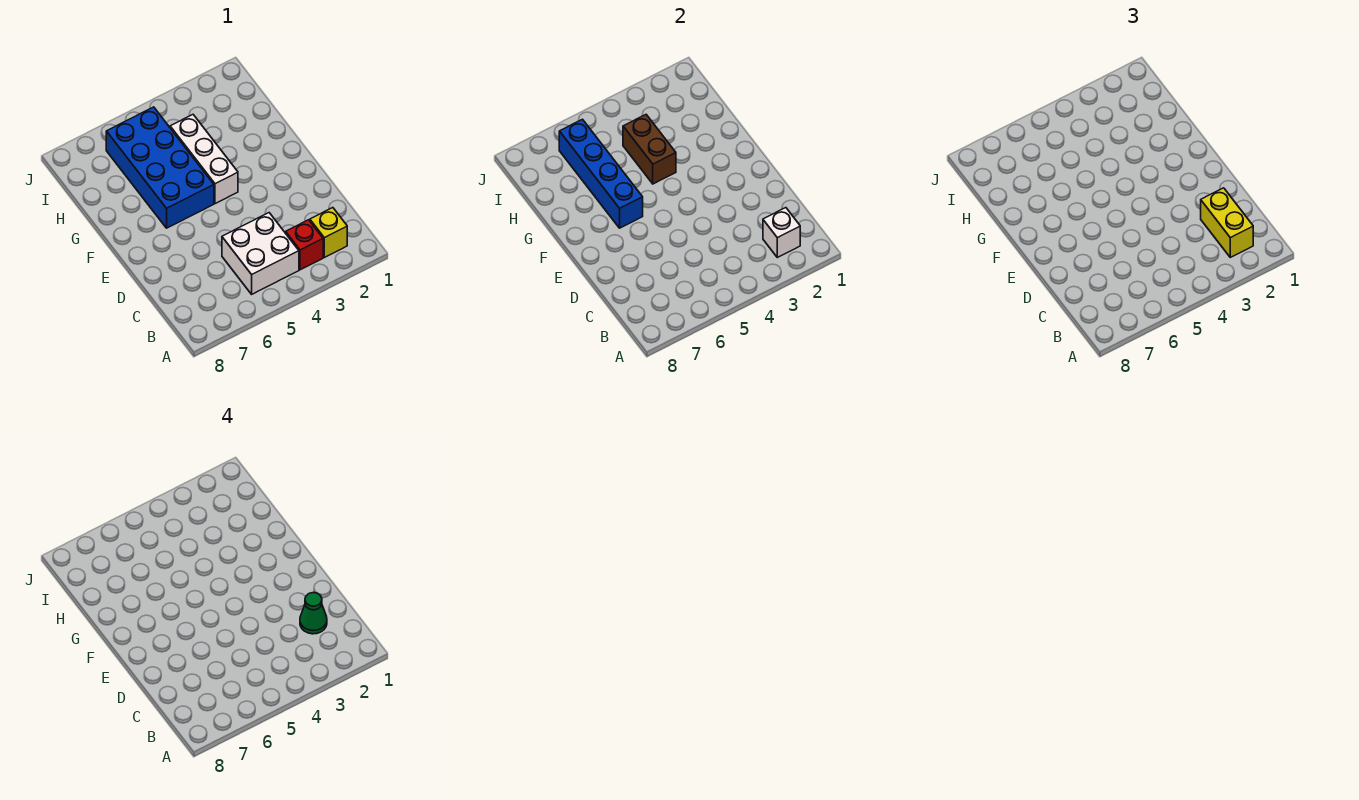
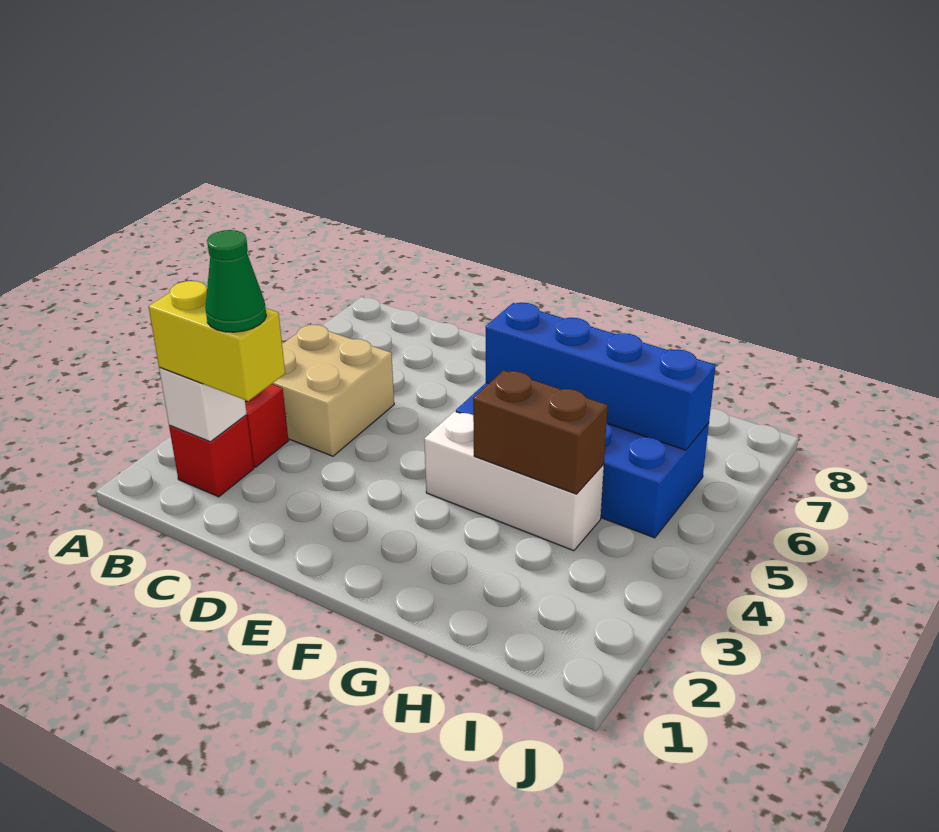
yellow brick B2 level 1 -> red brick B2 level 1
white brick B4:C5 level 1 -> tan brick B4:C5 level 1

